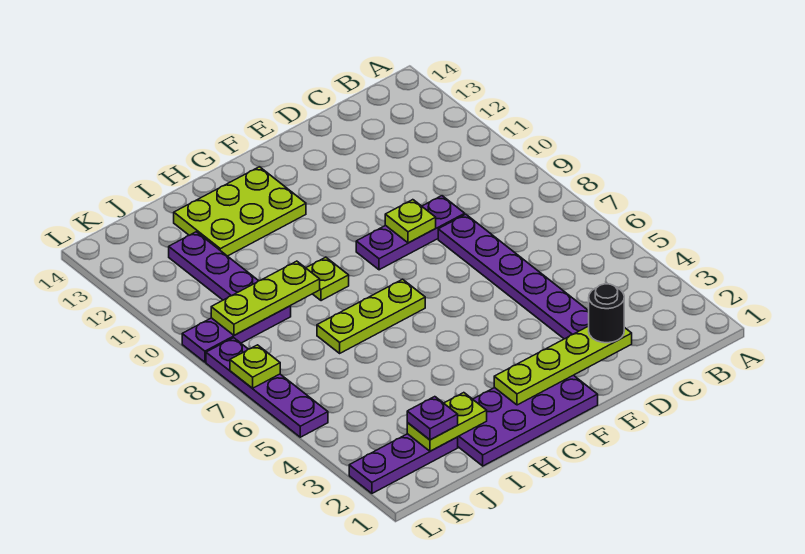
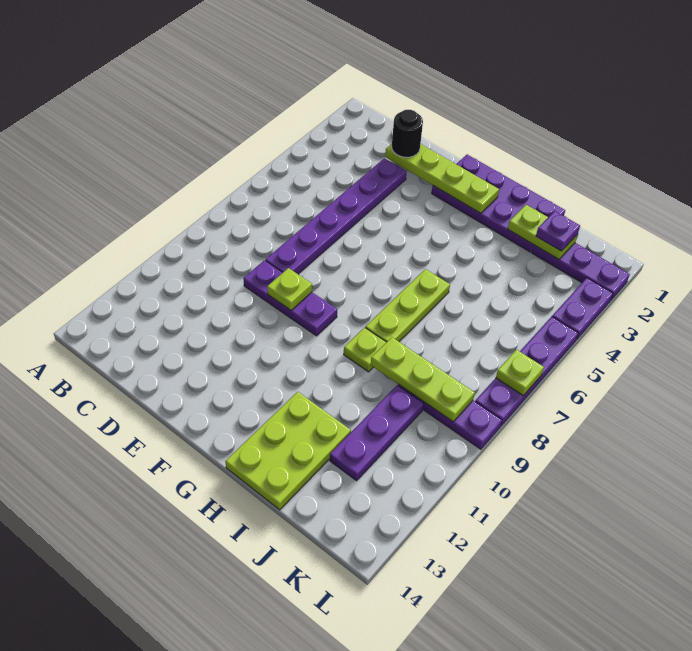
lime plate G7:I7 level 1 -> lime plate H6:H8 level 1
lime plate G12:I13 level 1 -> lime plate H12:I14 level 1
none -> purple plate L3:L4 level 1

